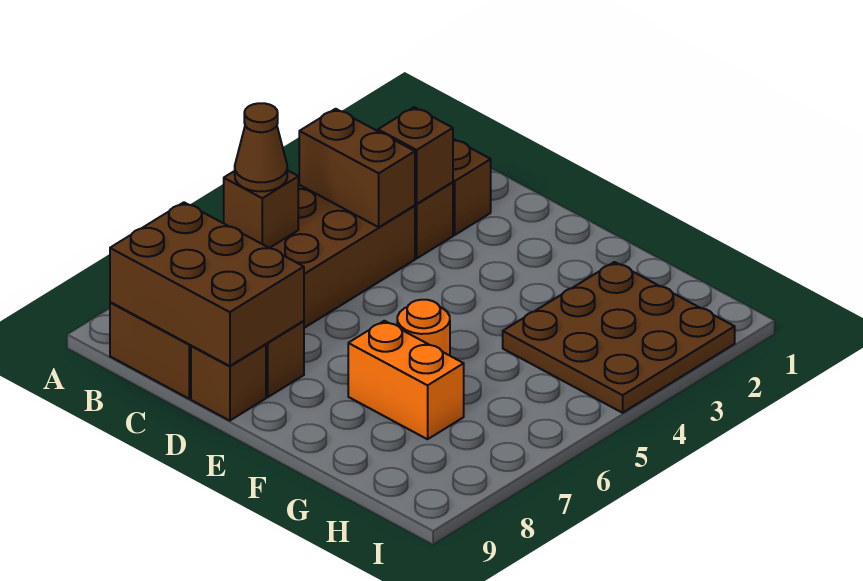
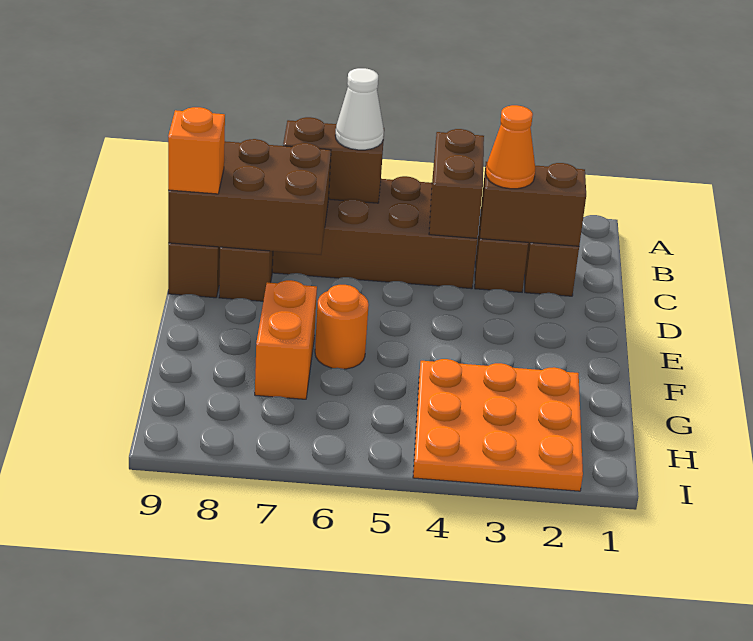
brown brick B6 level 2 -> brown brick B6:B7 level 2
brown cone B6 level 3 -> white cone B6 level 3
brown brick B8:D9 level 2 -> brown brick C7:D9 level 2
brown brick C3 level 2 -> brown brick C2:C3 level 2
none -> orange cone C3 level 3
none -> orange brick D9 level 3
brown plate G2:I4 level 1 -> orange plate G2:I4 level 1

